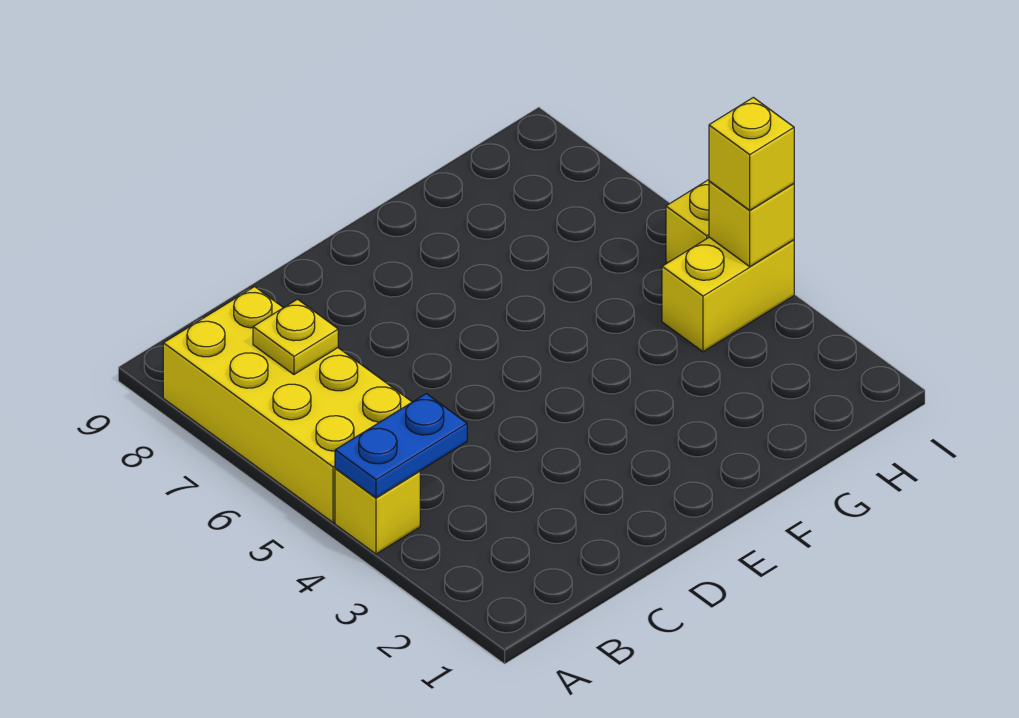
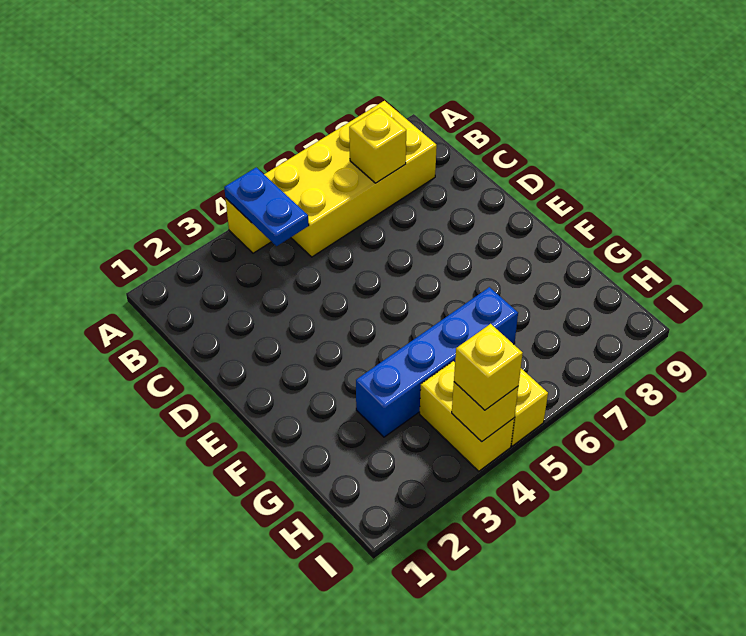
yellow plate B7 level 2 -> yellow brick B7 level 2
none -> blue brick G3:G6 level 1

